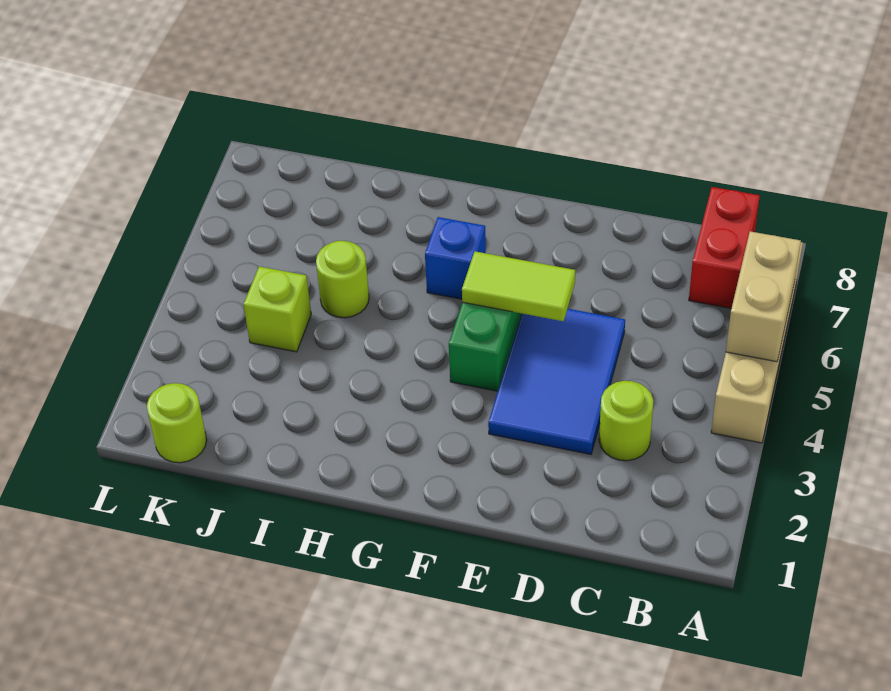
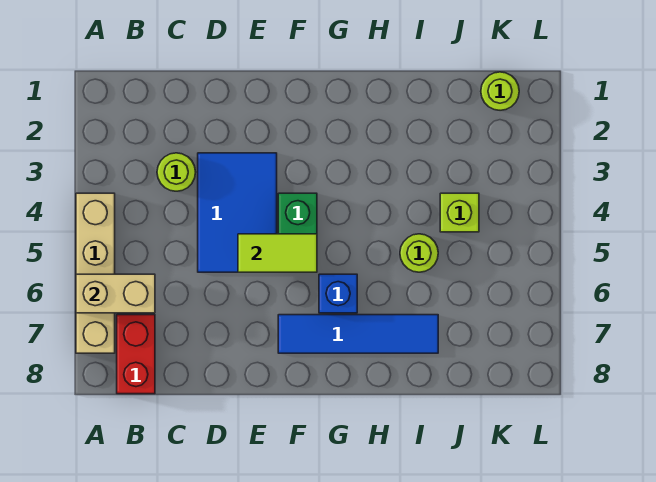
tan brick A5:A6 level 2 -> tan brick A6:B6 level 2
none -> blue tile F7:I7 level 1

